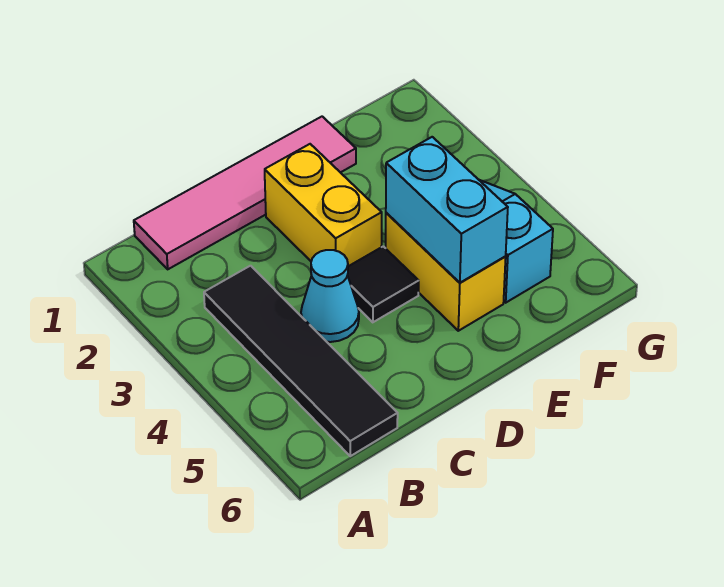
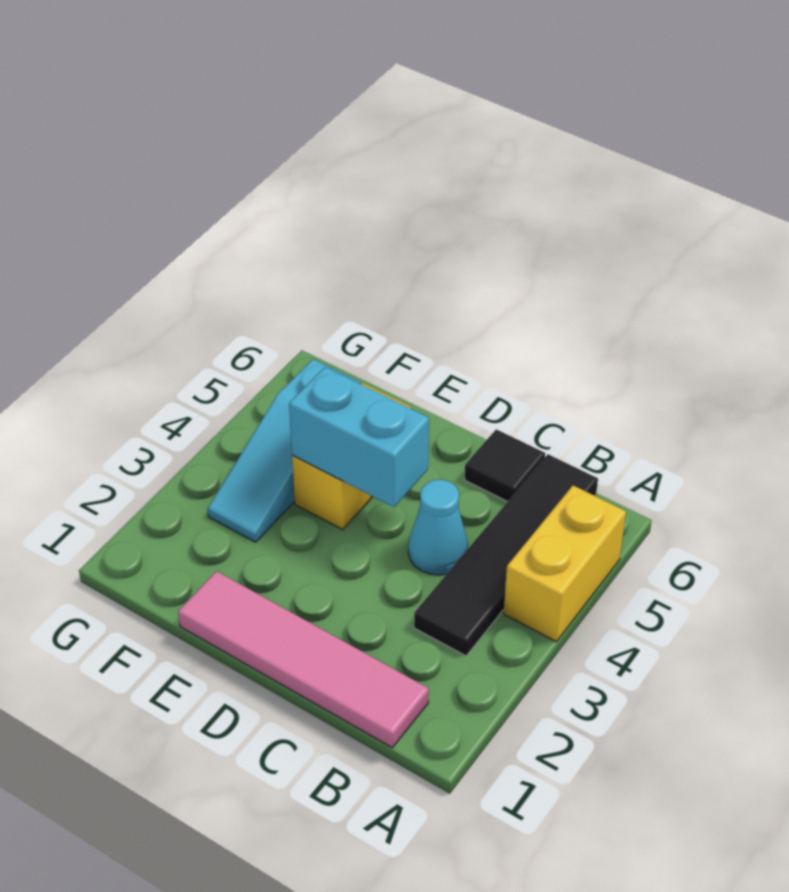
yellow brick D2:D3 level 1 -> yellow brick A4:A5 level 1
black tile D4 level 1 -> black tile C6 level 1
cyan brick E4:E5 level 2 -> cyan brick D4:E4 level 2

